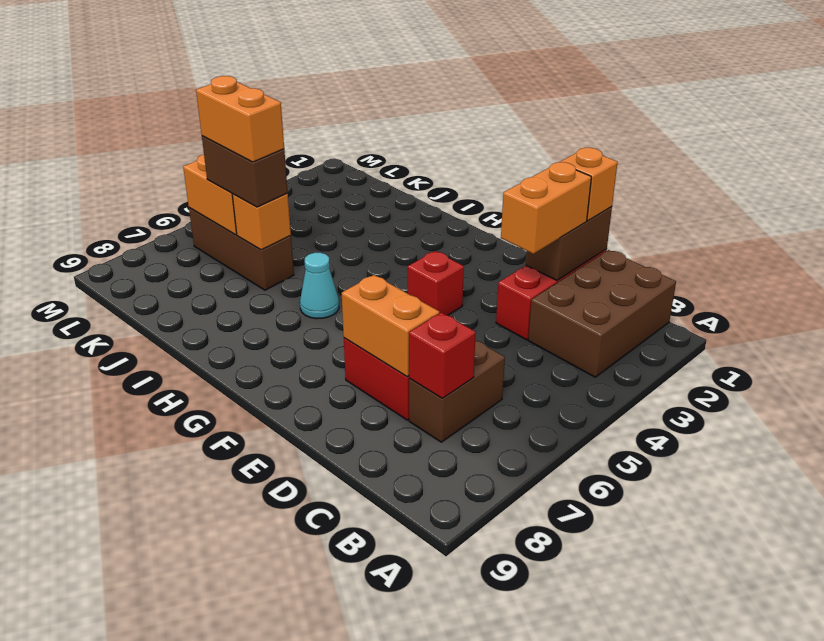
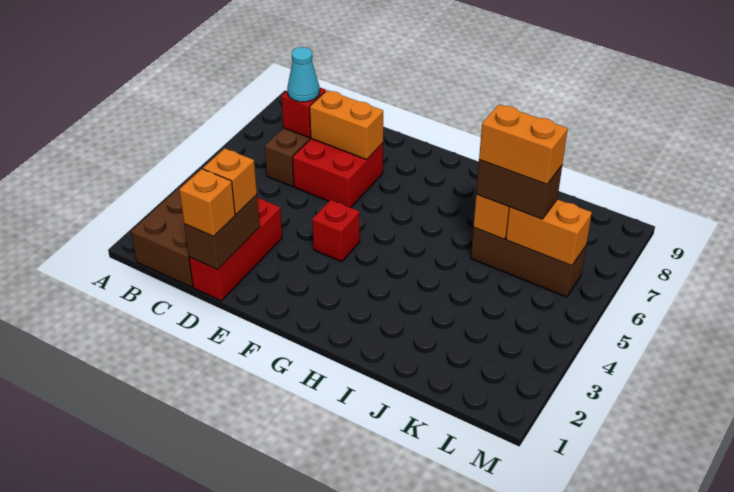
orange brick D2:D3 level 3 -> orange brick D2 level 3
cyan cone H6 level 1 -> cyan cone C7 level 3

